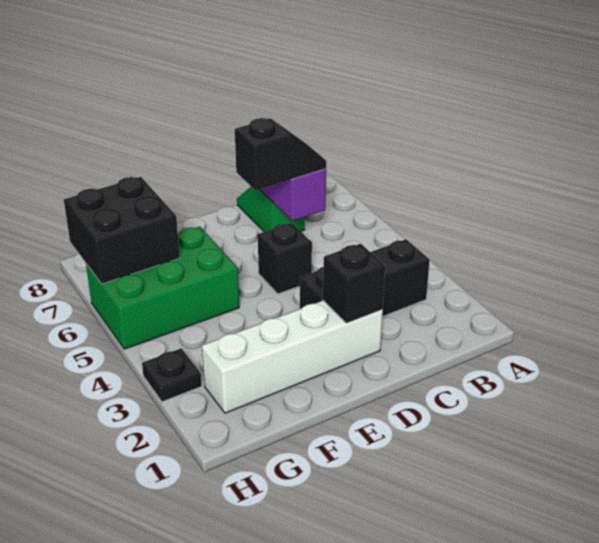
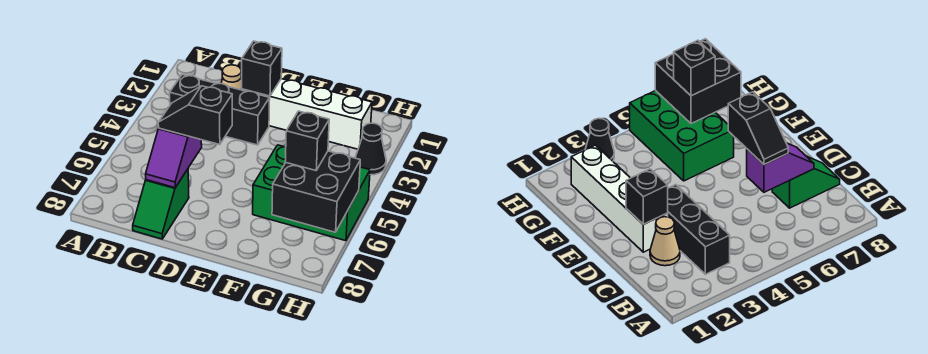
none -> tan cone C2 level 1
black brick D5 level 1 -> black brick G6 level 3
black plate H3 level 1 -> black cone H3 level 1

